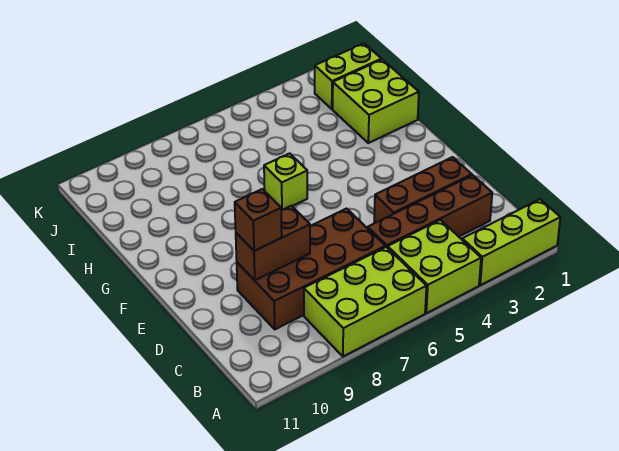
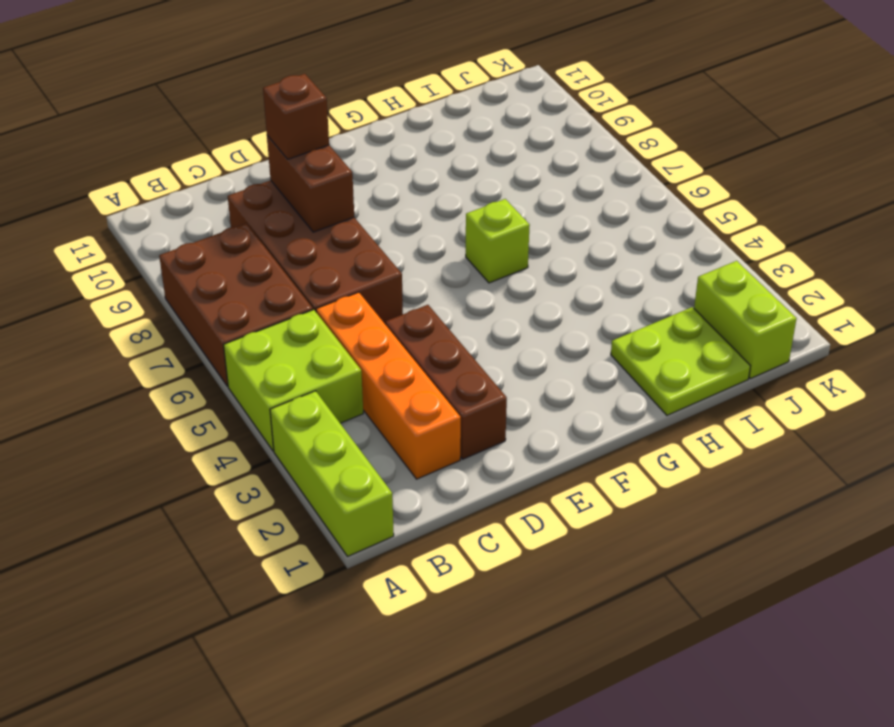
lime brick A6:B8 level 1 -> brown brick A6:B8 level 1
brown brick C2:C5 level 1 -> orange brick C2:C5 level 1
lime brick H1:I2 level 1 -> lime plate H1:I2 level 1

